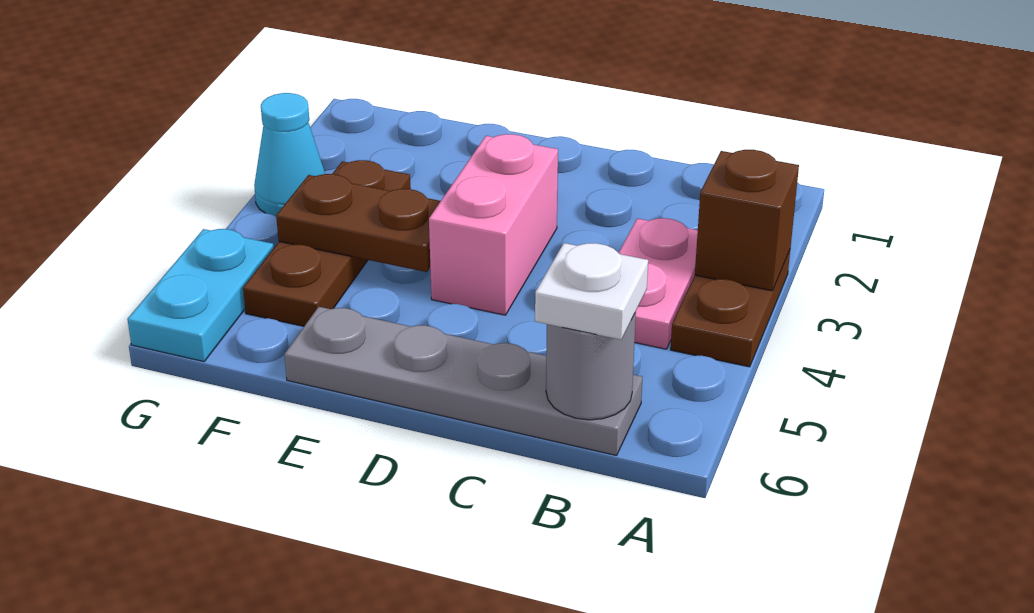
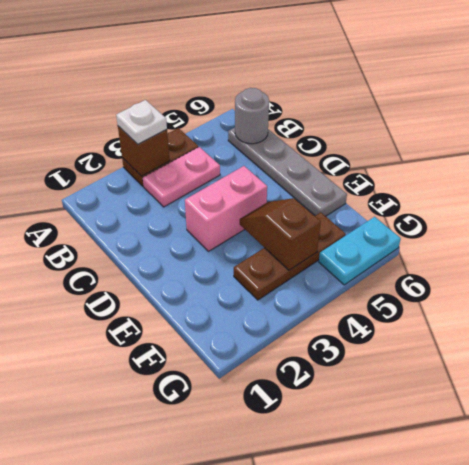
white plate B6 level 3 -> white plate A3 level 3
brown plate E4:F4 level 2 -> brown slope E4:F4 level 2 top F
cyan cone G3 level 1 -> none

